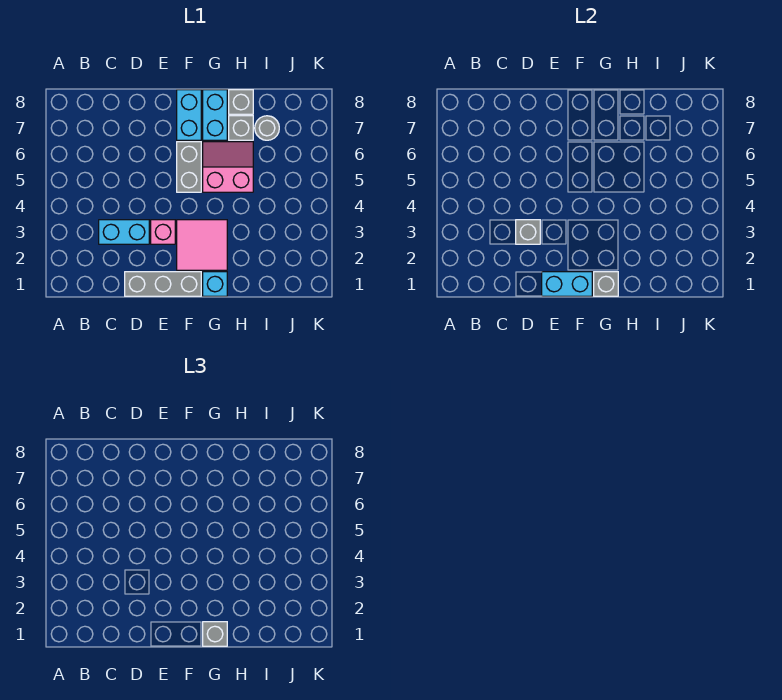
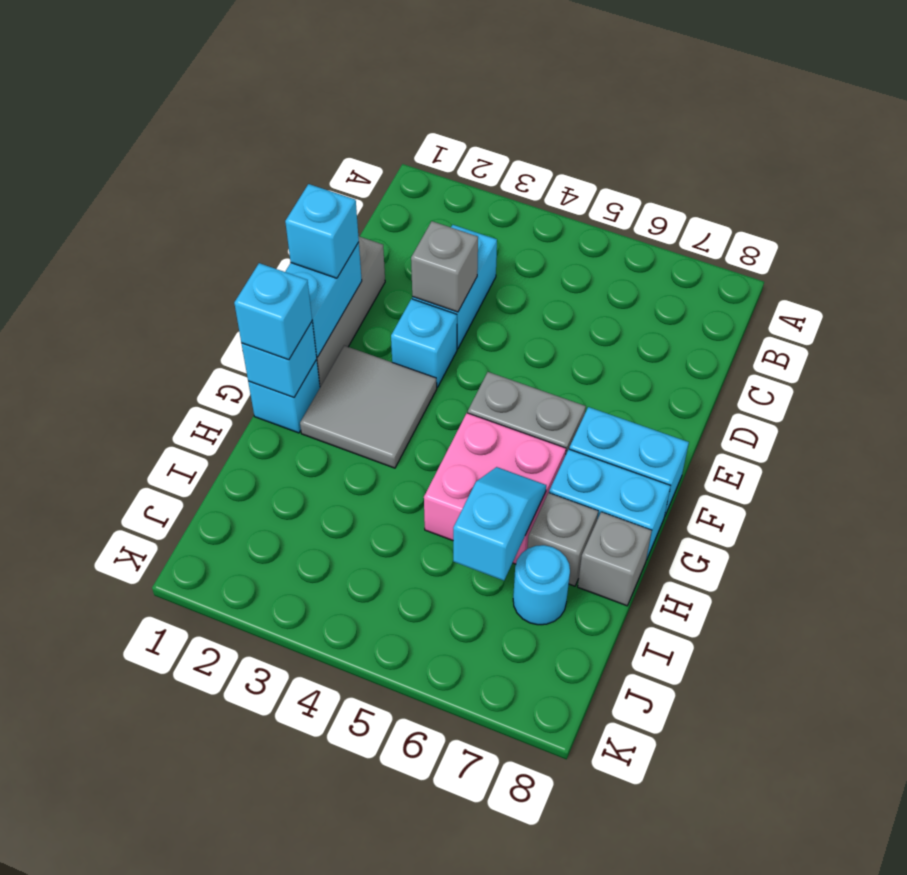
none -> cyan brick E1 level 3
pink brick E3 level 1 -> cyan brick E3 level 1
pink tile F2:G3 level 1 -> grey tile F2:G3 level 1
grey brick G1 level 2 -> cyan brick G1 level 2
grey brick G1 level 3 -> cyan brick G1 level 3
pink slope G5:H6 level 1 top 5 -> pink brick G5:H6 level 1
none -> cyan slope H6:I6 level 2 top I
grey round brick I7 level 1 -> cyan round brick I7 level 1

